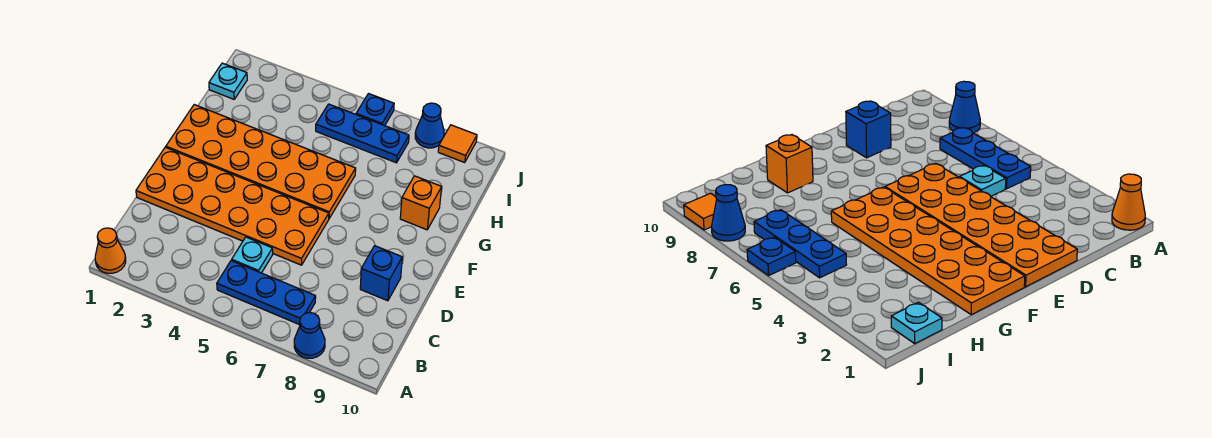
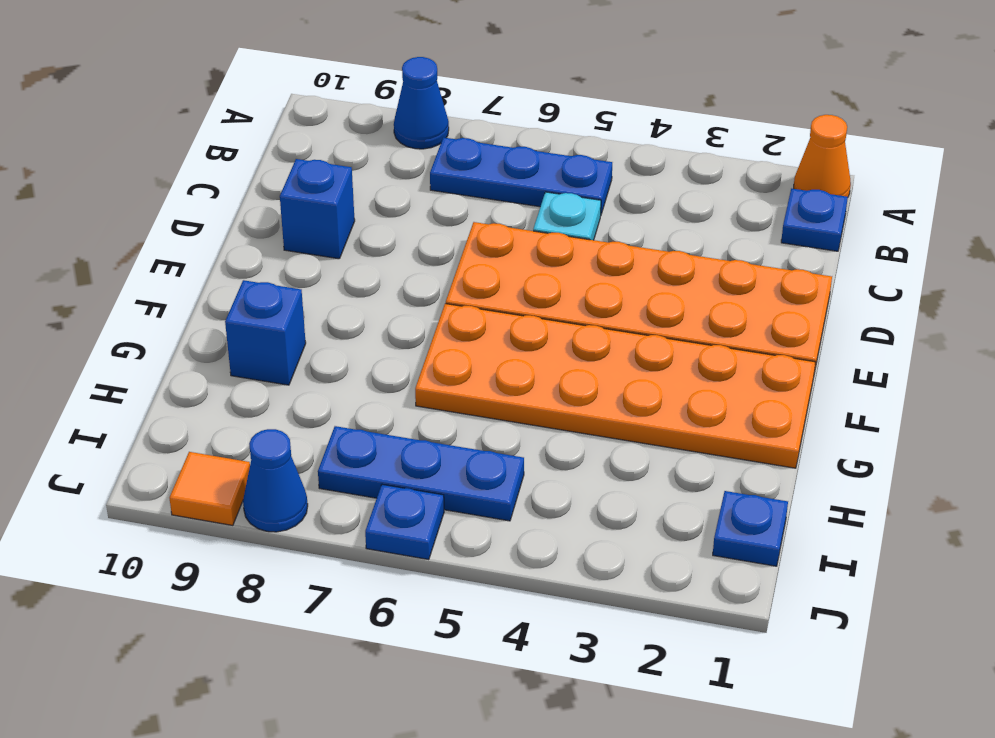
none -> blue plate B1 level 1
orange brick G9 level 1 -> blue brick G9 level 1
cyan plate I1 level 1 -> blue plate I1 level 1

